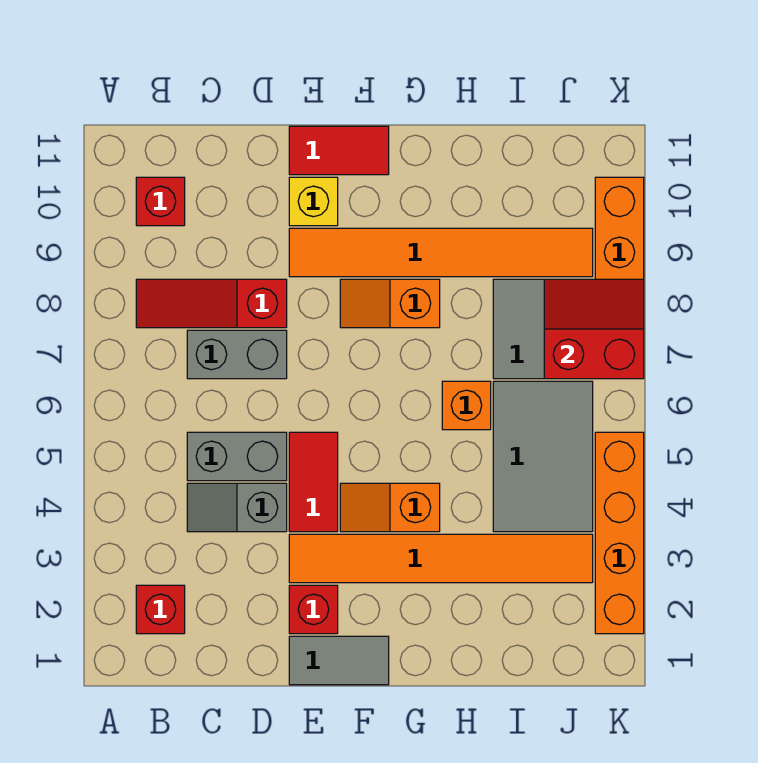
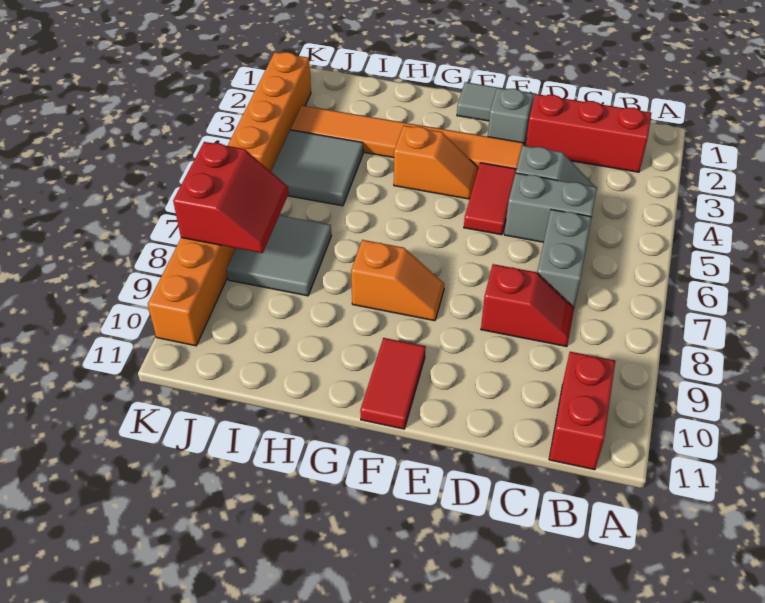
red brick B2 level 1 -> red brick B2:D2 level 1
red slope B8:D8 level 1 top D -> red slope C8:D8 level 1 top D
red brick B10 level 1 -> red brick B10:B11 level 1
grey brick C7:D7 level 1 -> grey brick C6:C7 level 1
red brick E2 level 1 -> grey brick E2 level 1
orange tile E9:J9 level 1 -> none
yellow brick E10 level 1 -> none
red tile E11:F11 level 1 -> red tile F10:F11 level 1
orange brick H6 level 1 -> none
grey tile I4:J6 level 1 -> grey tile I4:J5 level 1
red slope J7:K8 level 2 top 7 -> red slope J7:K8 level 2 top K

